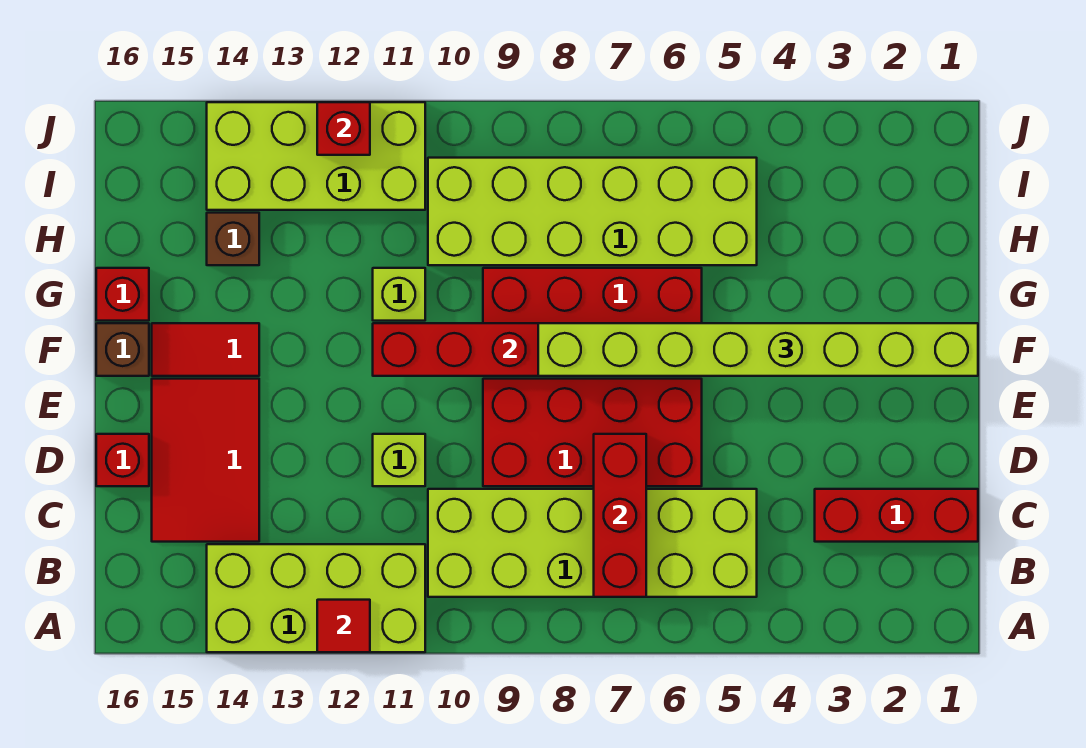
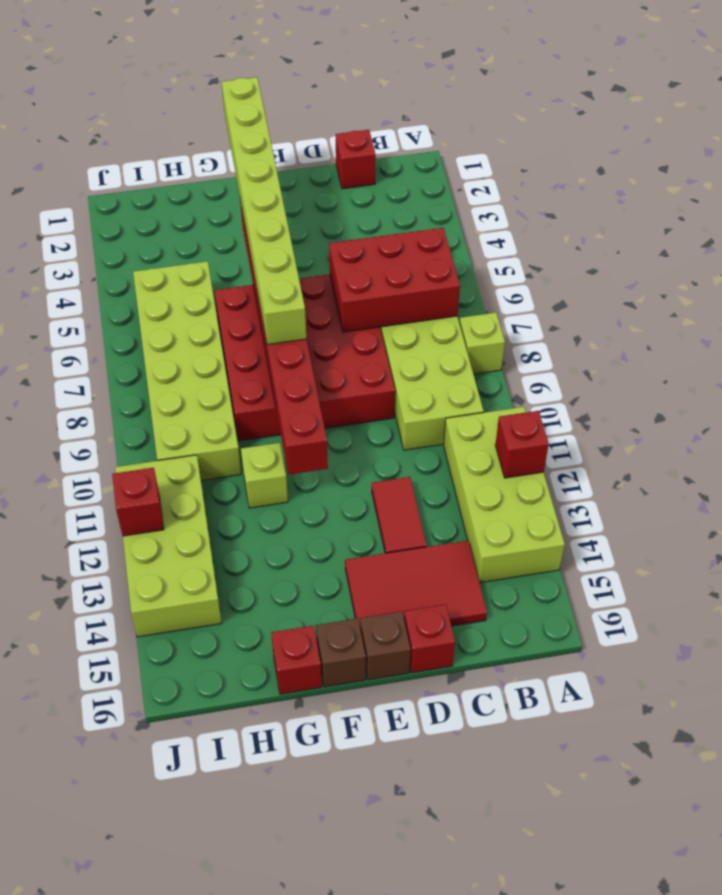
red tile A12 level 2 -> red brick A12 level 2
red brick B7:D7 level 2 -> red brick B6:D7 level 2
red brick C1:C3 level 1 -> red brick C1 level 1
lime brick D11 level 1 -> lime brick A8 level 1
red tile F14:F15 level 1 -> red tile D12:D13 level 1
brown brick H14 level 1 -> brown brick E16 level 1

